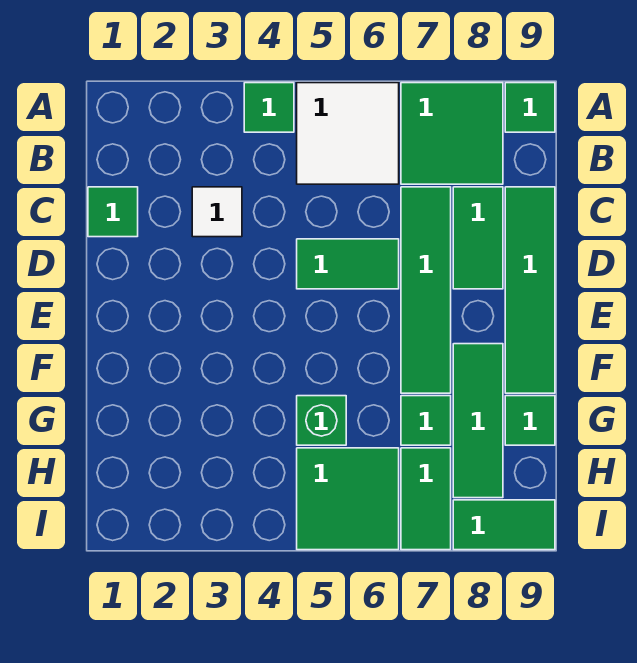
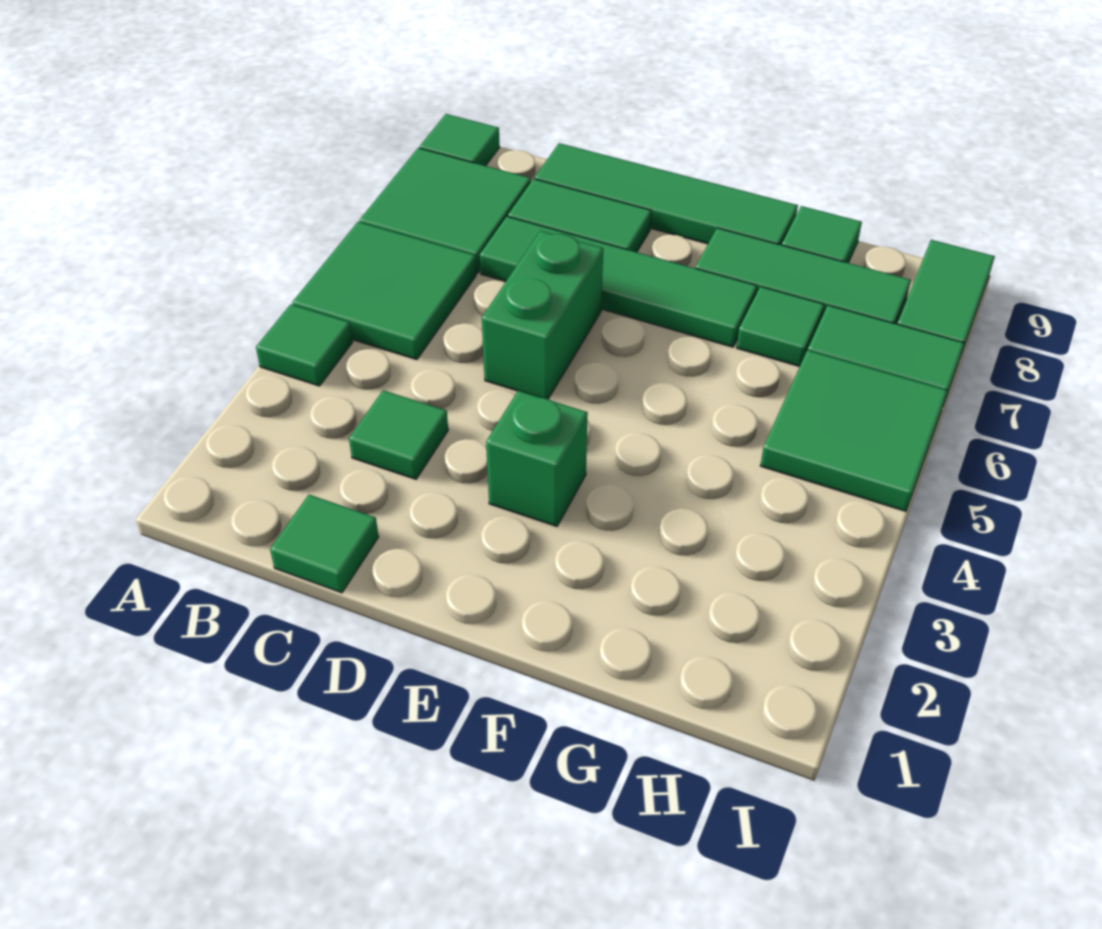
white tile A5:B6 level 1 -> green tile A5:B6 level 1
white tile C3 level 1 -> green tile C3 level 1
green tile D5:D6 level 1 -> green brick D5:D6 level 1
green brick G5 level 1 -> green brick E3 level 1

